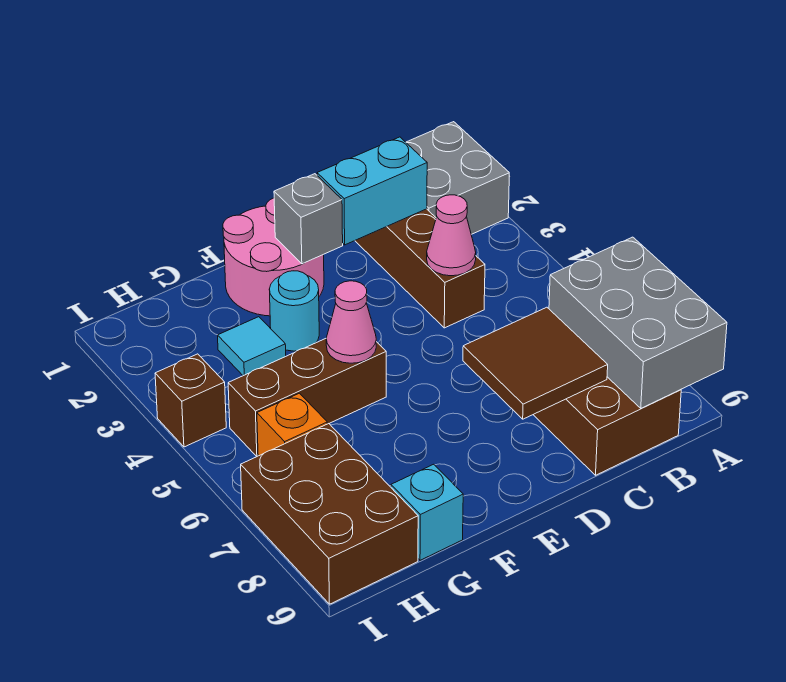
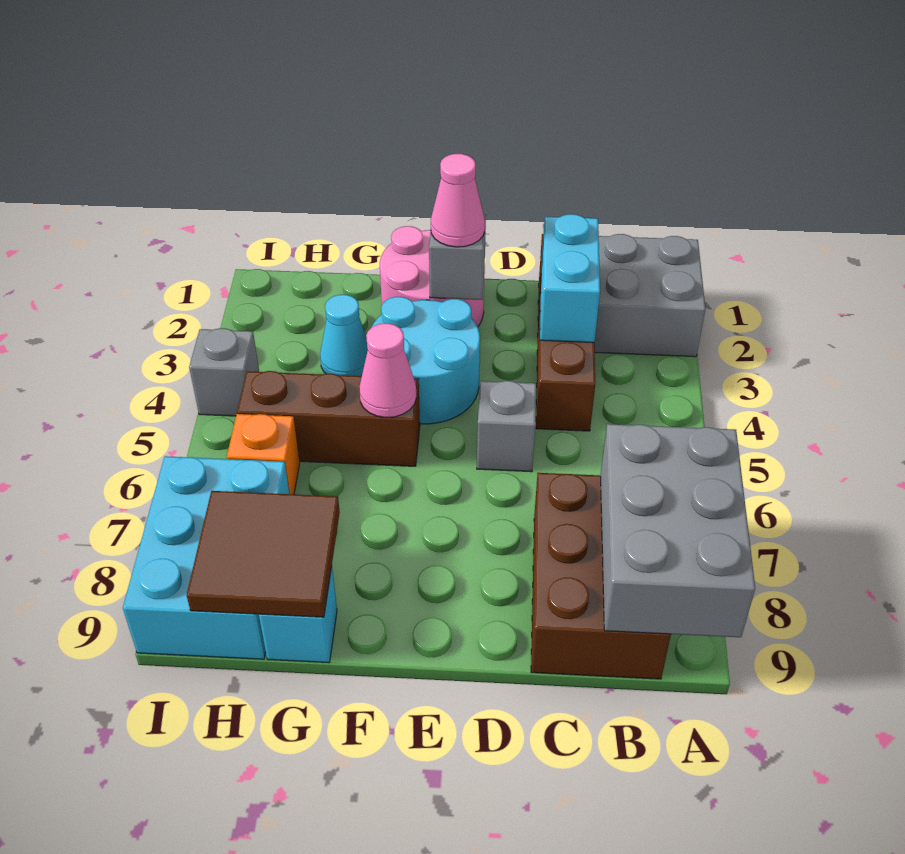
cyan brick C2:D2 level 2 -> cyan brick C2:C3 level 2
pink cone C4 level 2 -> pink cone E2 level 3
brown tile C7:D8 level 2 -> brown tile G8:H9 level 2
none -> grey brick D5 level 1
cyan round brick F3 level 1 -> cyan round brick E3:F4 level 1
cyan tile G3 level 1 -> cyan cone G3 level 1
brown brick H7:I9 level 1 -> cyan brick H7:I9 level 1
brown brick I4 level 1 -> grey brick I4 level 1

